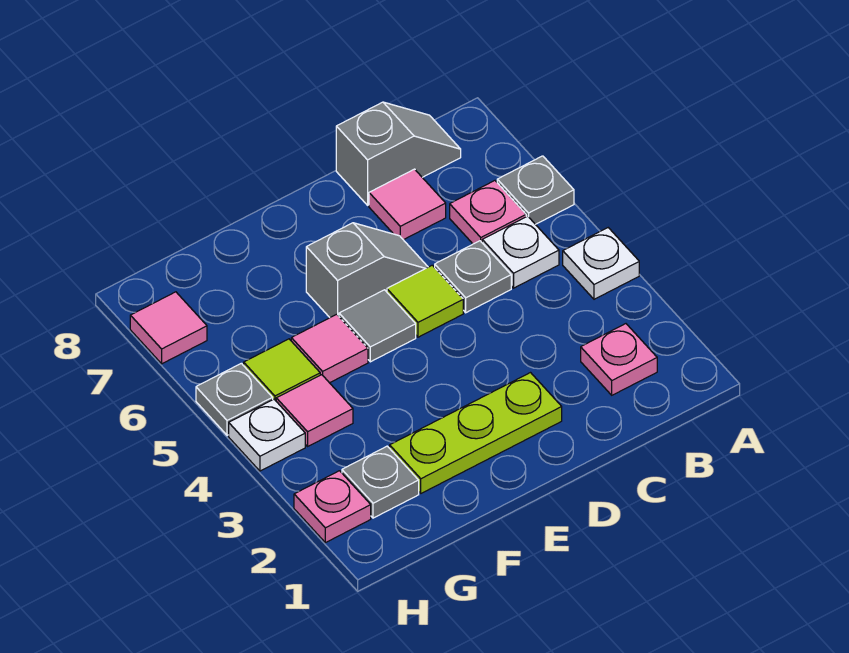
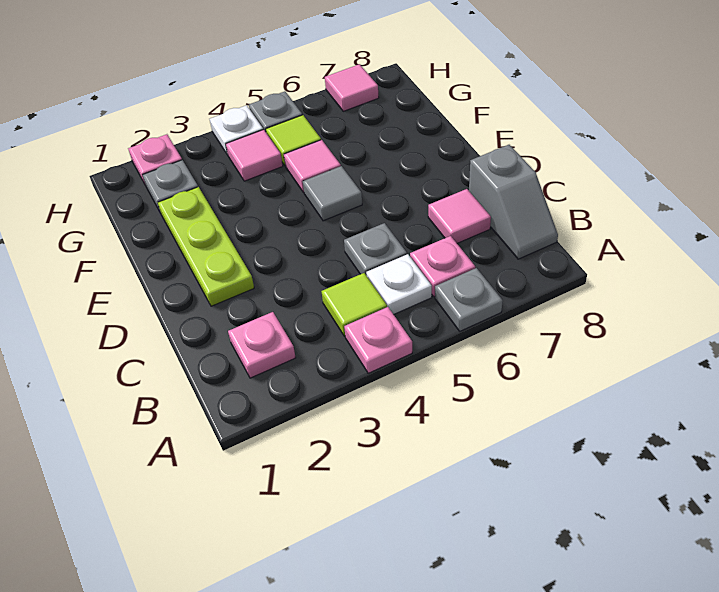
white plate A4 level 1 -> pink plate A4 level 1
lime tile D5 level 1 -> lime tile B4 level 1
grey slope D6:E6 level 1 top E -> none

